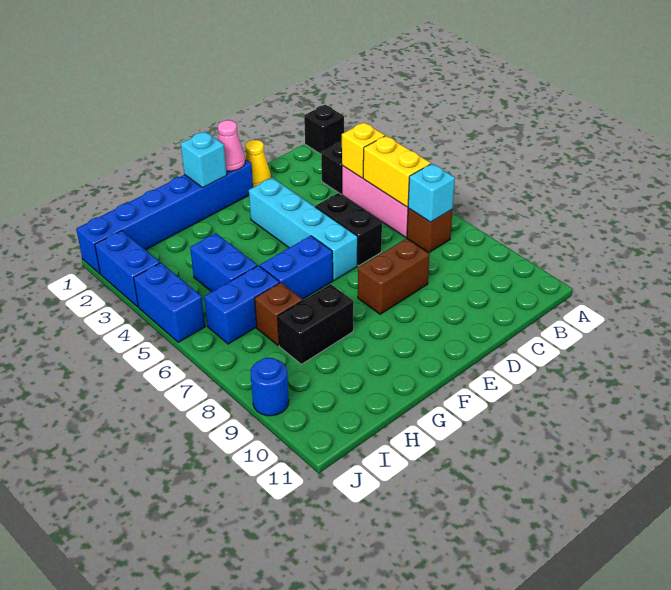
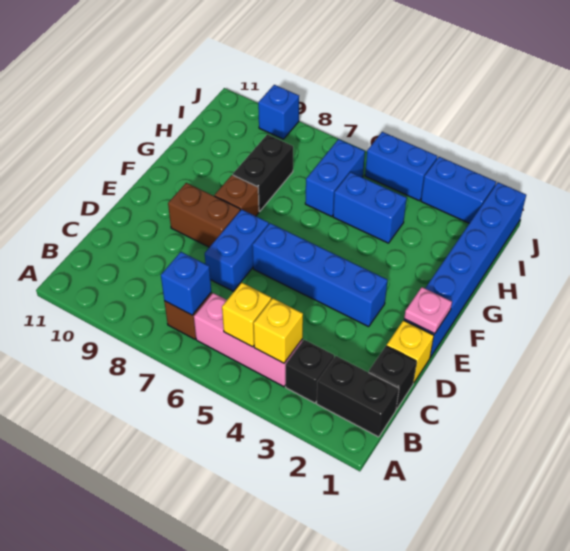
black brick A1 level 1 -> black brick C1 level 1
yellow brick B5:B6 level 2 -> yellow brick B5 level 2
cyan brick B7 level 2 -> blue brick B7 level 2
yellow cone D1 level 1 -> yellow brick D1 level 1
black brick D5:D6 level 1 -> black brick B1:B2 level 1
brown brick D8:E8 level 1 -> brown brick E8:E9 level 1
pink cone E1 level 2 -> pink plate E1 level 2
cyan brick E3:E6 level 1 -> blue brick E3:E6 level 1
cyan brick F1 level 2 -> none
blue brick F6:G6 level 1 -> blue brick D7:E7 level 1
brown brick H7 level 1 -> brown brick F8 level 1
blue round brick J9 level 1 -> blue brick J9 level 1

